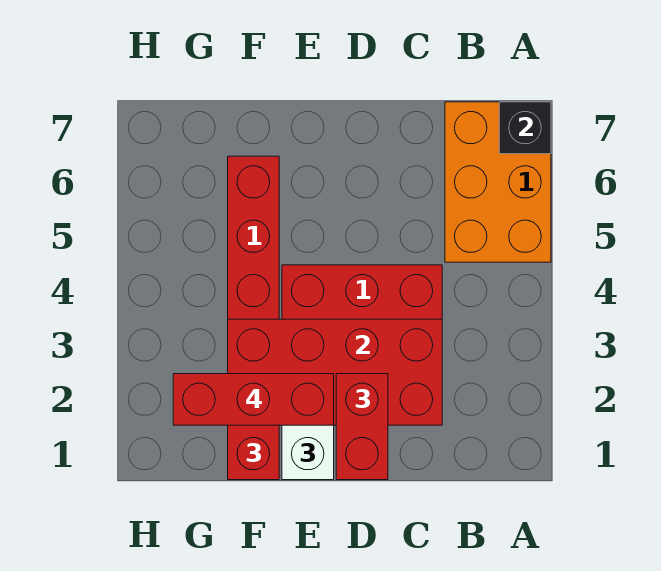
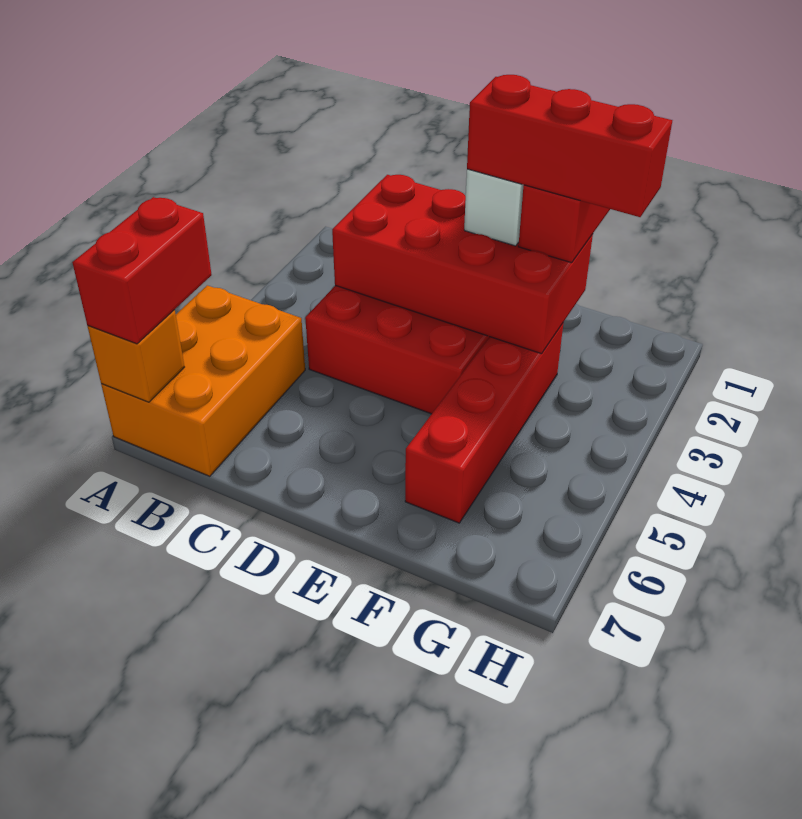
black brick A7 level 2 -> orange brick A7 level 2
red brick D1:D2 level 3 -> red brick A6:A7 level 3

